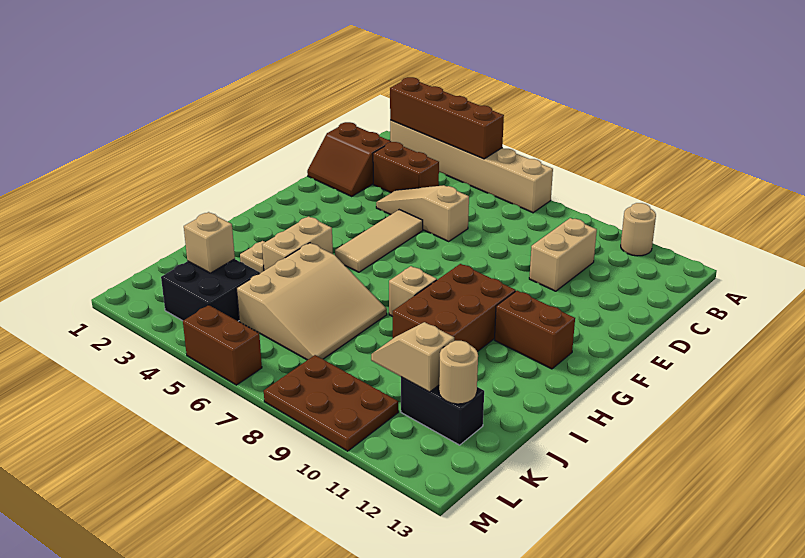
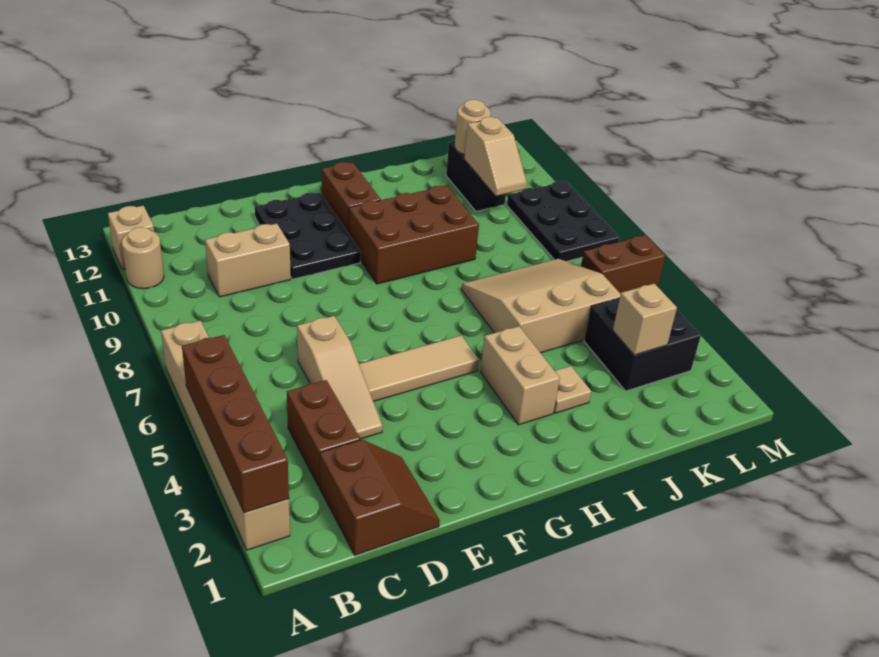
none -> black plate E10:F12 level 1
tan brick H4:I4 level 1 -> tan brick H3:H4 level 1
tan brick H8 level 1 -> tan brick A12 level 1
brown plate L8:M10 level 1 -> black plate L8:M10 level 1
brown brick M5:M6 level 1 -> brown brick L6:M6 level 1

